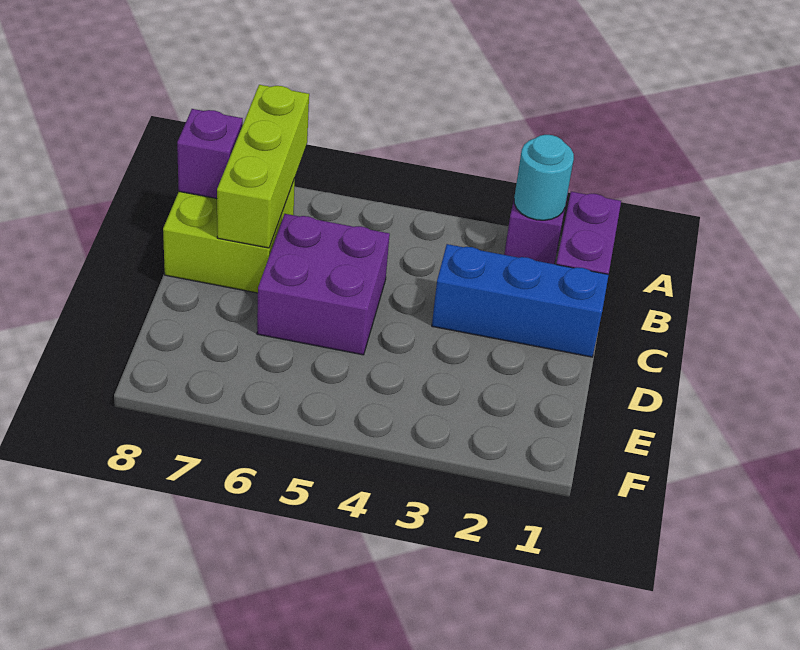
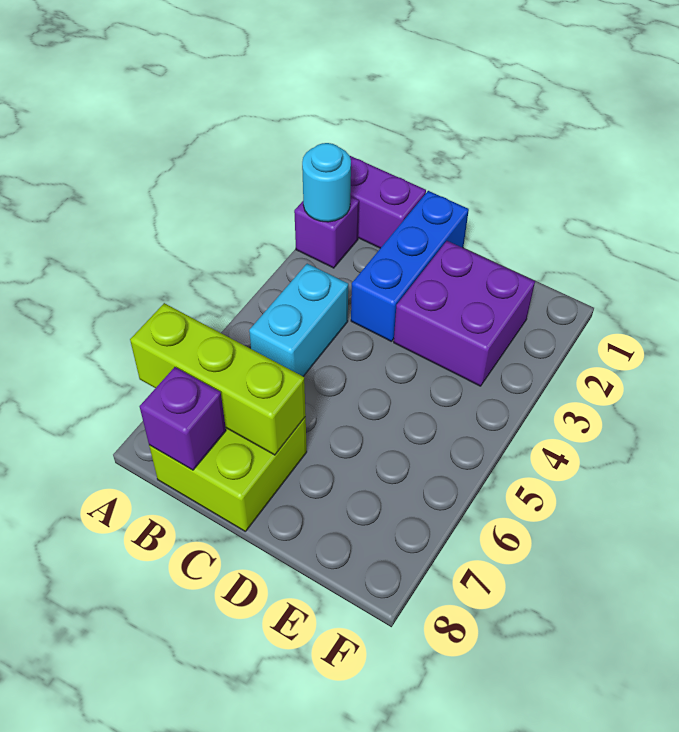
none -> cyan brick B4:B5 level 1
purple brick C5:D6 level 1 -> purple brick D2:E3 level 1

